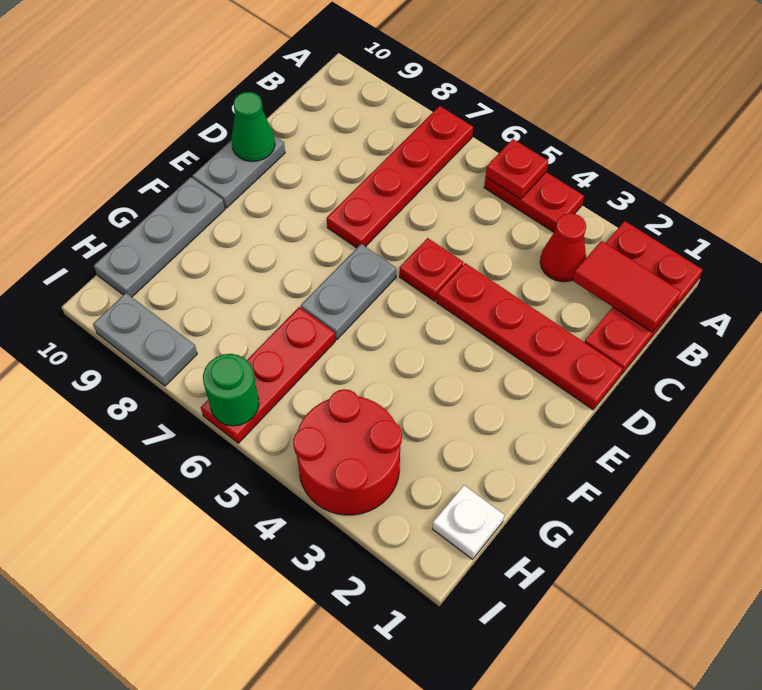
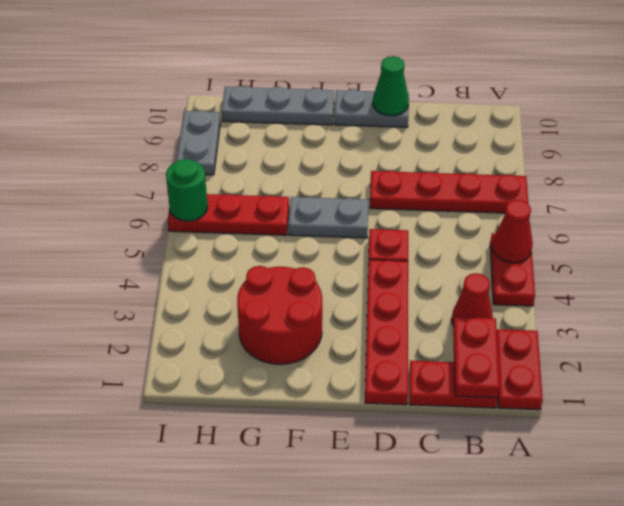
red plate A5 level 2 -> red cone A5 level 2
red tile B1:B2 level 2 -> red plate B1:B2 level 2
white plate H1 level 1 -> none
red round brick H3:I4 level 1 -> red round brick F2:G3 level 1

